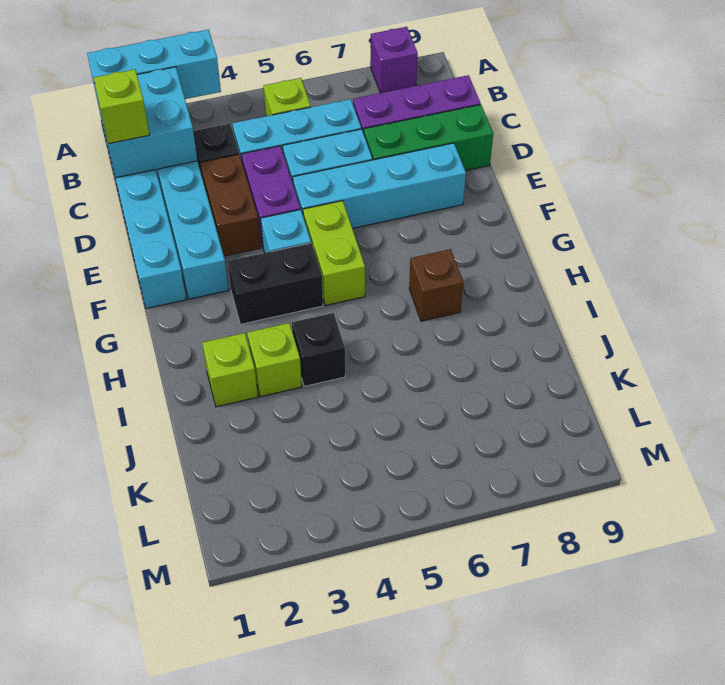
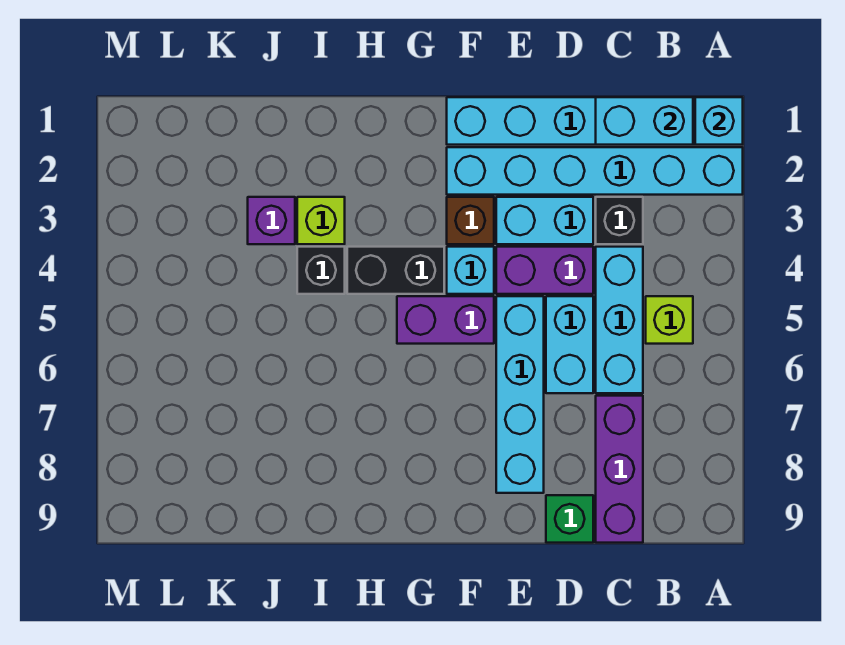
cyan brick A1:A3 level 2 -> cyan brick A1 level 2
purple brick A8 level 1 -> purple brick J3 level 1
cyan brick B1:C2 level 2 -> cyan brick B1:C1 level 2
lime brick C1 level 3 -> none
brown brick D3:E3 level 1 -> cyan brick D3:E3 level 1
green brick D7:D9 level 1 -> green brick D9 level 1
lime brick F5:G5 level 1 -> purple brick F5:G5 level 1
black brick G3:G4 level 1 -> black brick G4:H4 level 1
brown brick H7 level 1 -> brown brick F3 level 1
lime brick I2 level 1 -> none

